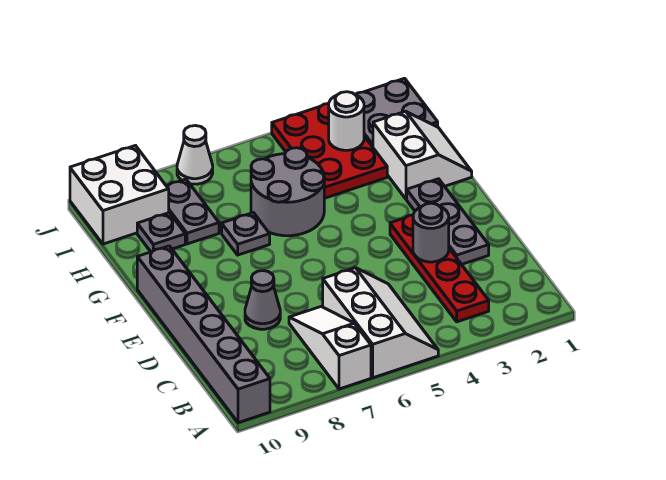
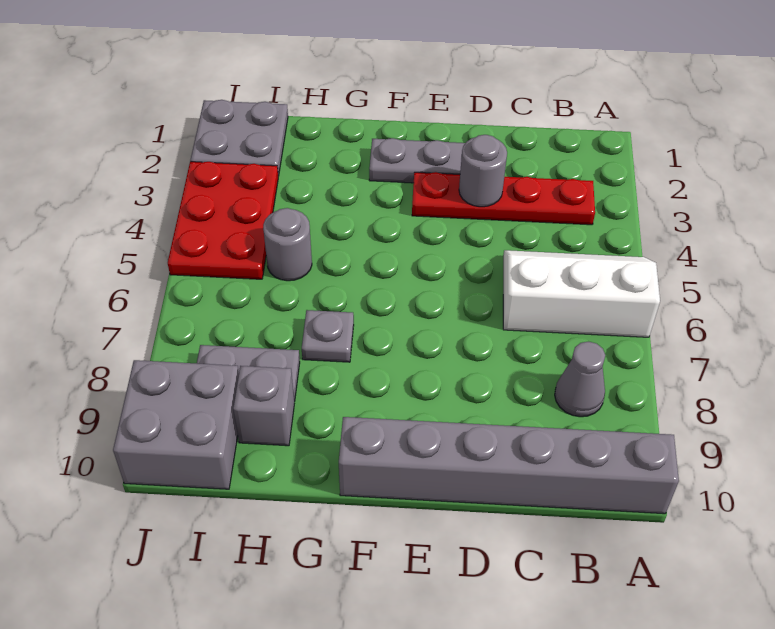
white slope A7:C7 level 1 top A -> none
grey cone D8 level 1 -> grey cone B8 level 1
white slope G1:H2 level 1 top 2 -> none
grey round brick G5:H6 level 1 -> grey round brick H5 level 1
red plate H3:J4 level 1 -> red plate I3:J5 level 1
grey plate H9 level 1 -> grey brick H9 level 1
white round brick I3 level 2 -> none
white brick I9:J10 level 1 -> grey brick I9:J10 level 1
white cone J7 level 1 -> none

